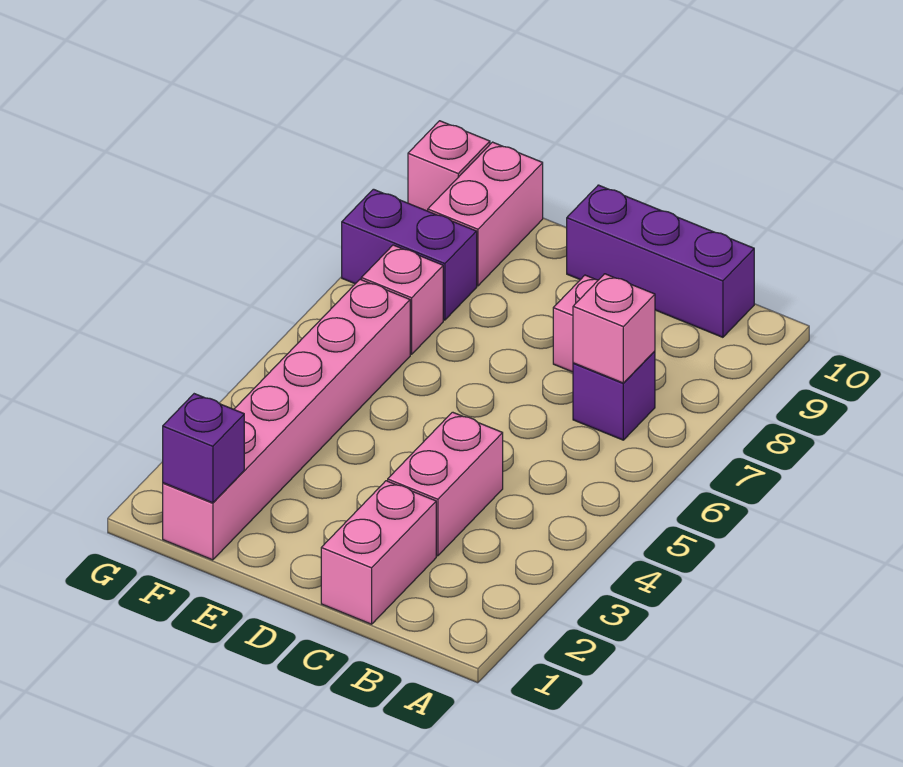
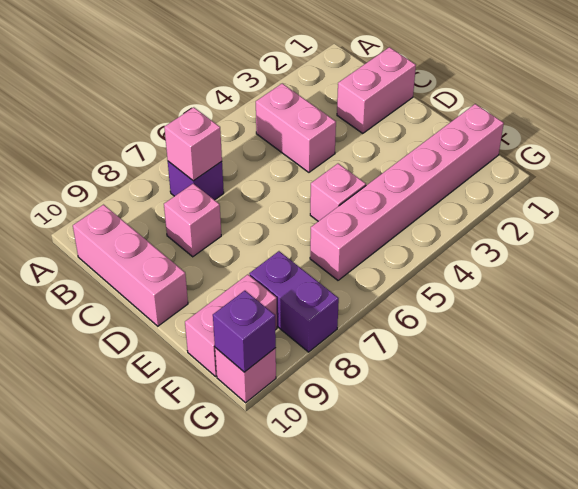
purple brick B10:D10 level 1 -> pink brick B10:D10 level 1
pink brick C3:C4 level 1 -> pink brick B4:C4 level 1
purple brick F1 level 2 -> purple brick G10 level 2
pink brick F7 level 1 -> pink brick E5 level 1

